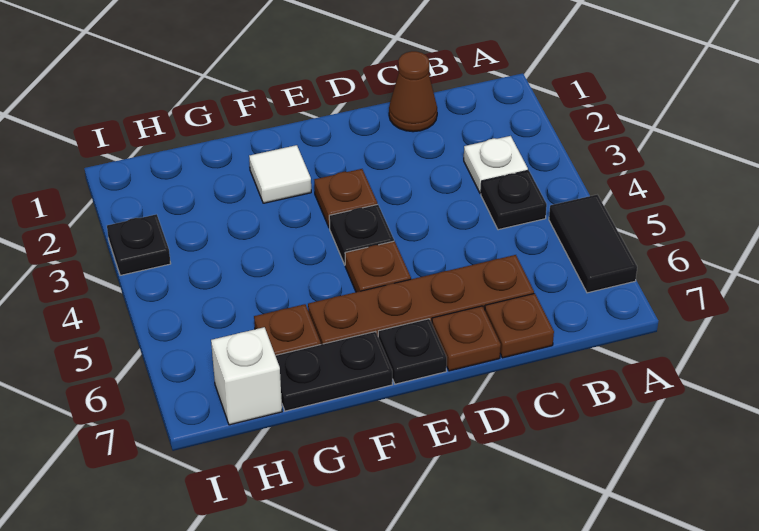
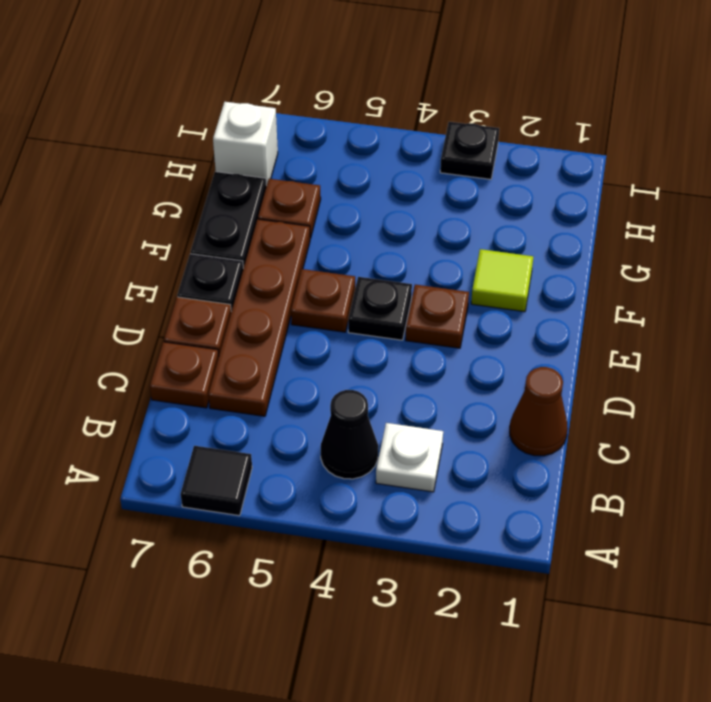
black tile A5:A6 level 1 -> black tile A6 level 1
black plate B4 level 1 -> black cone B4 level 1
white tile F2 level 1 -> lime tile F2 level 1

